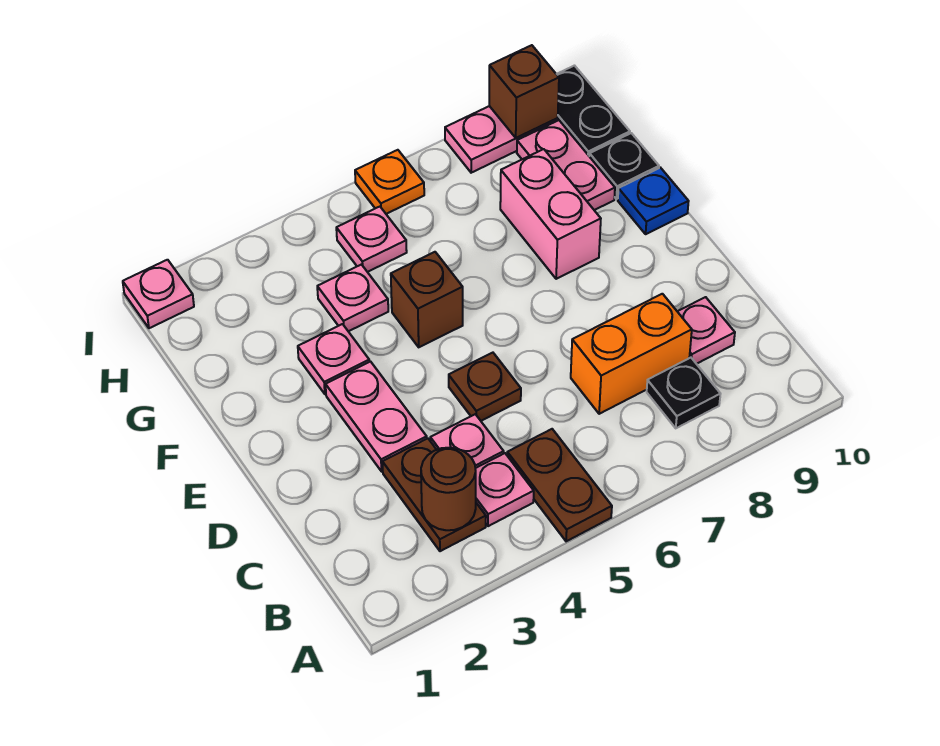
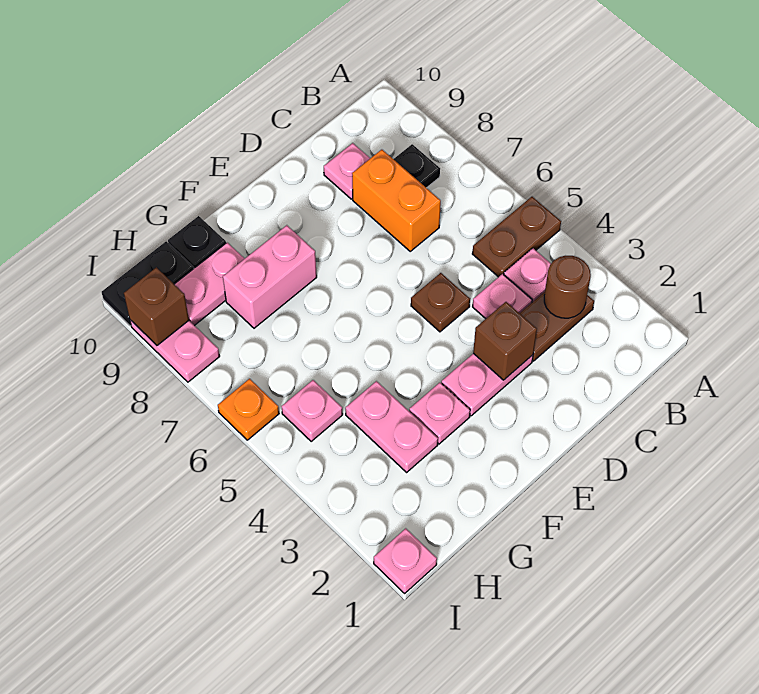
brown brick F5 level 1 -> brown brick D3 level 2
blue plate F10 level 1 -> none
pink plate G4 level 1 -> pink plate G3:G4 level 1

